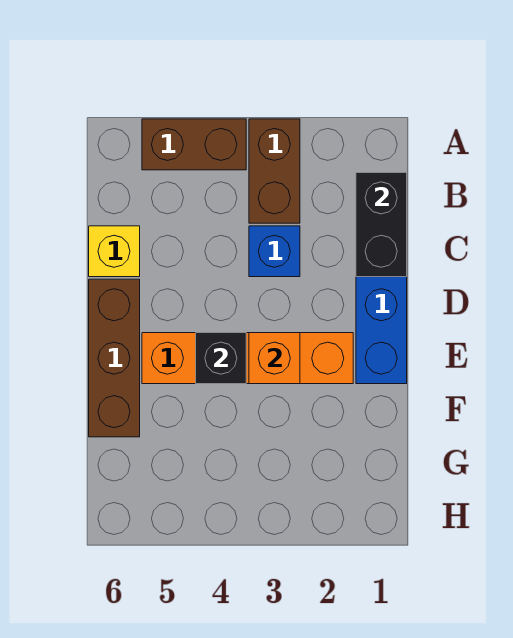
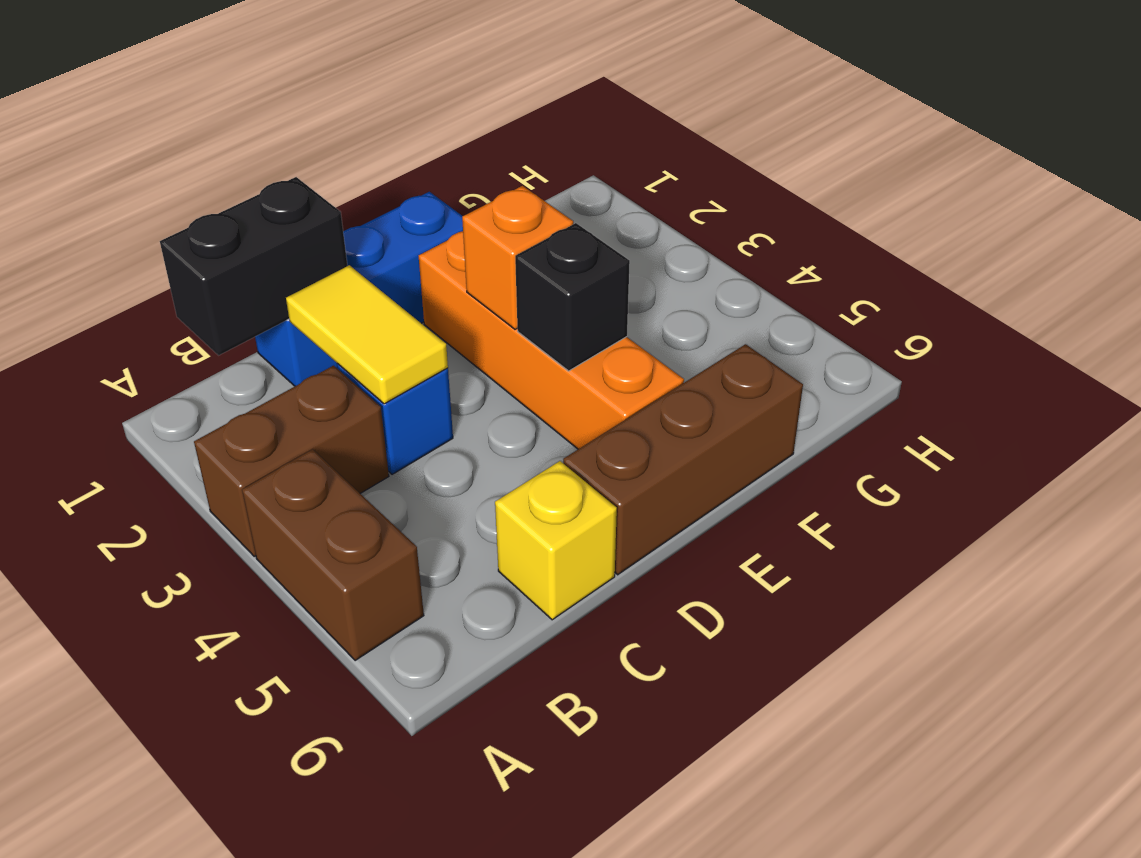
none -> yellow tile C2:C3 level 2

